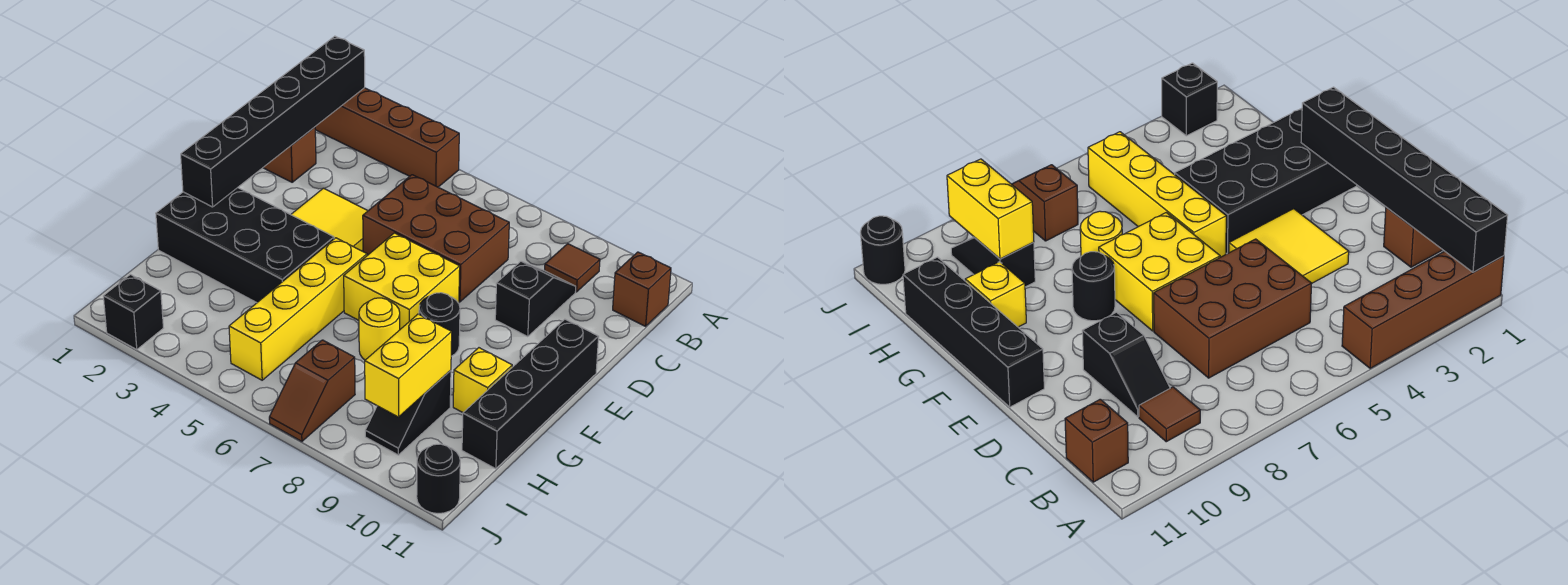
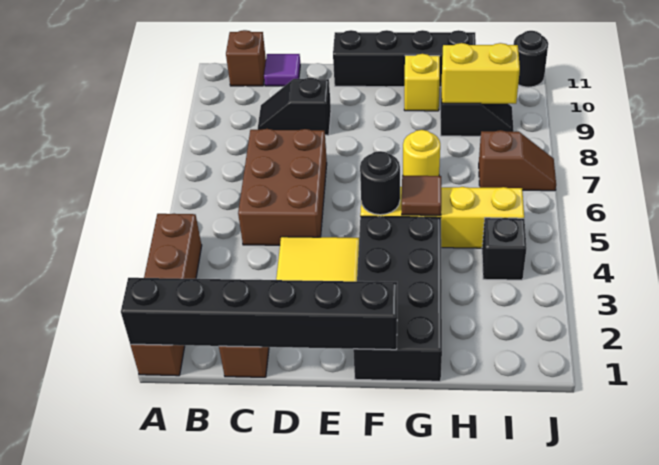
brown tile B9 level 1 -> brown tile G5 level 2
none -> purple tile C11 level 1
yellow brick E6:F7 level 1 -> none
black round brick F8 level 1 -> black round brick F5 level 2
black brick J2 level 1 -> black brick I4 level 1

